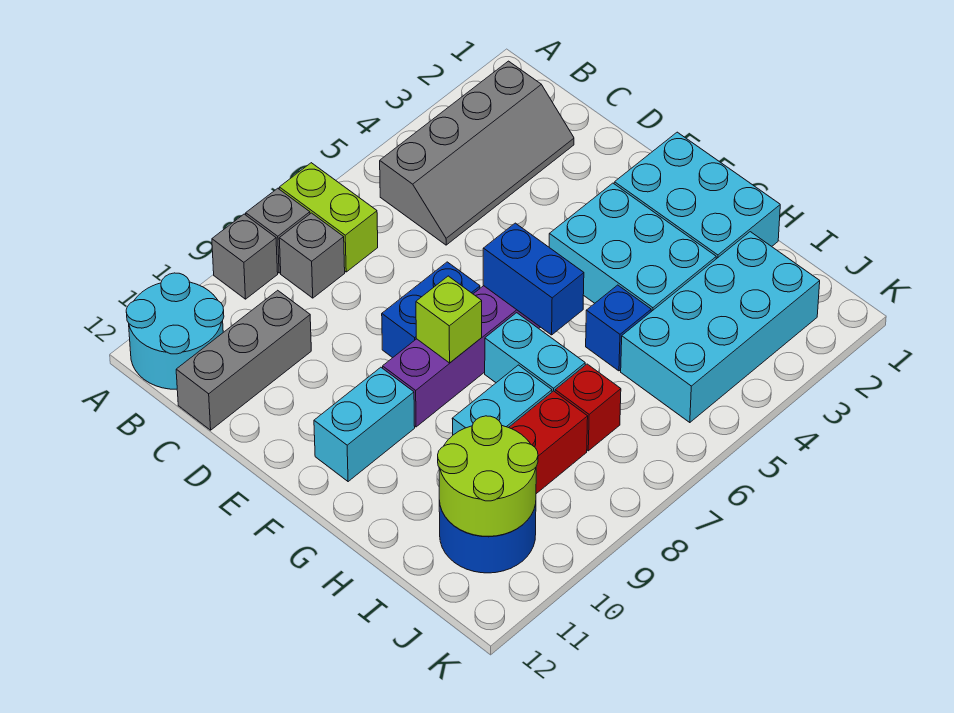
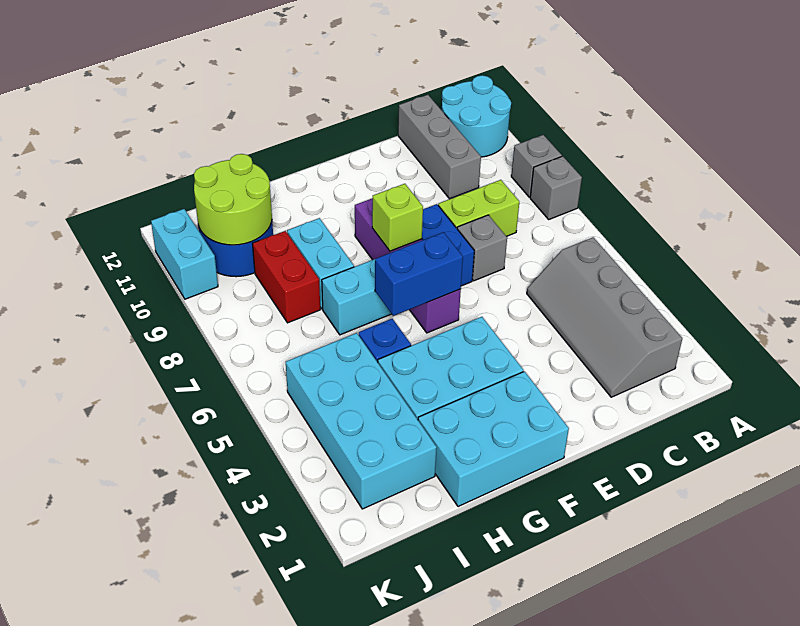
lime brick A7:B7 level 1 -> lime brick C8:D8 level 1
grey brick B8 level 1 -> grey brick D7 level 1
cyan brick F10:F11 level 1 -> cyan brick K10:K11 level 1
red brick I7 level 1 -> none

